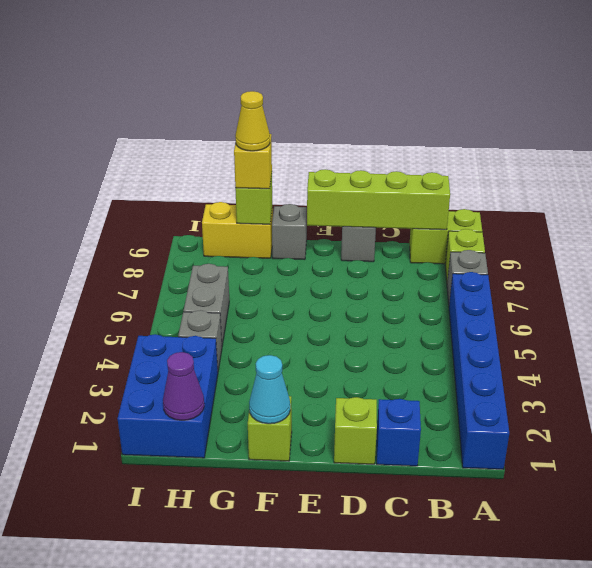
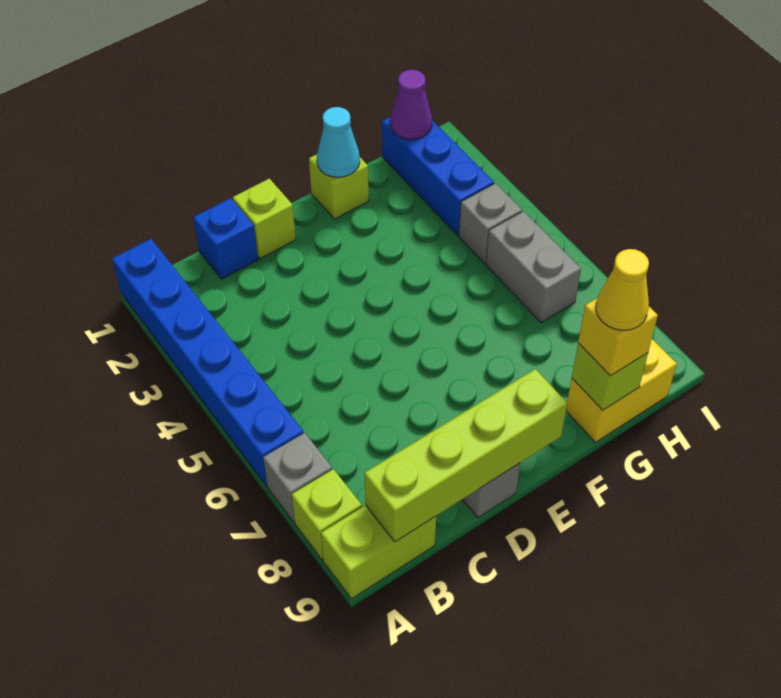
grey brick F9 level 1 -> none
blue brick H1:I3 level 1 -> blue brick H1:H3 level 1

